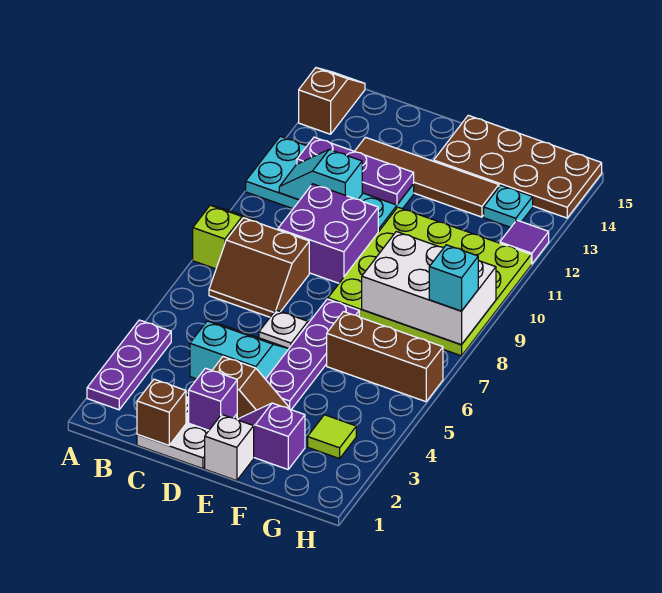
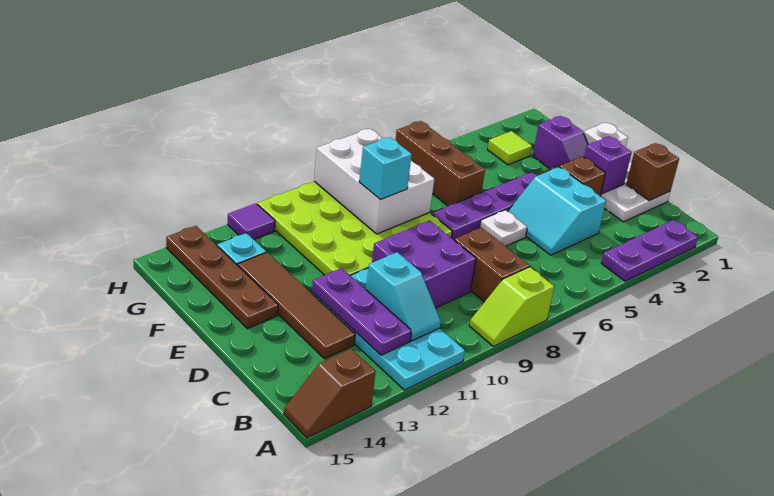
brown plate E14:H15 level 1 -> brown plate E14:H14 level 1
cyan brick H8 level 3 -> cyan brick F9 level 3

